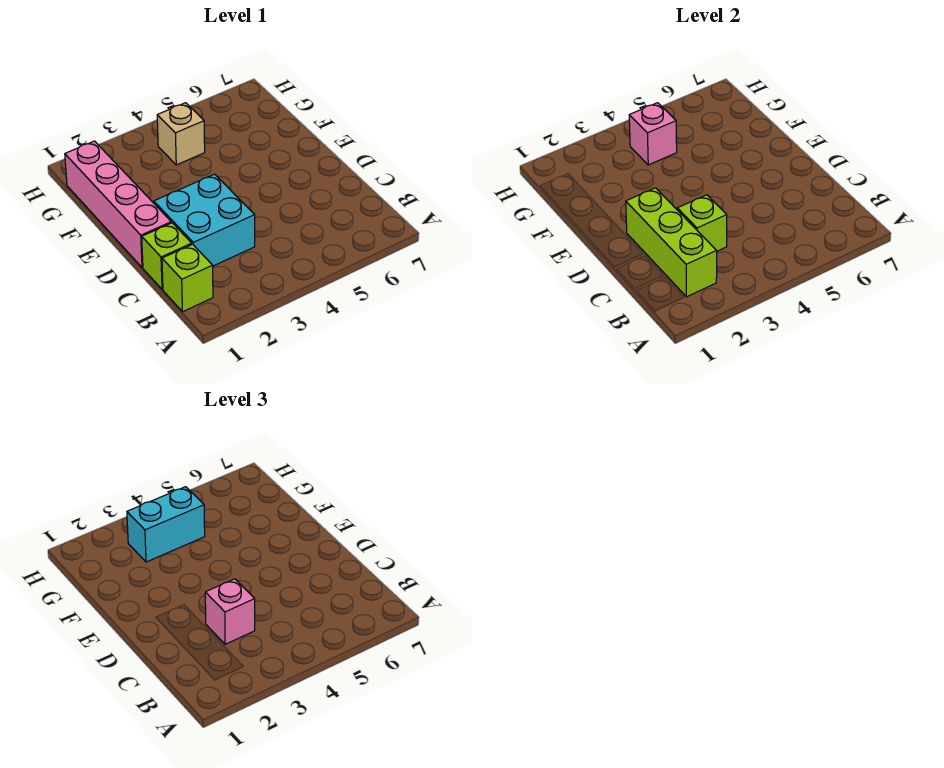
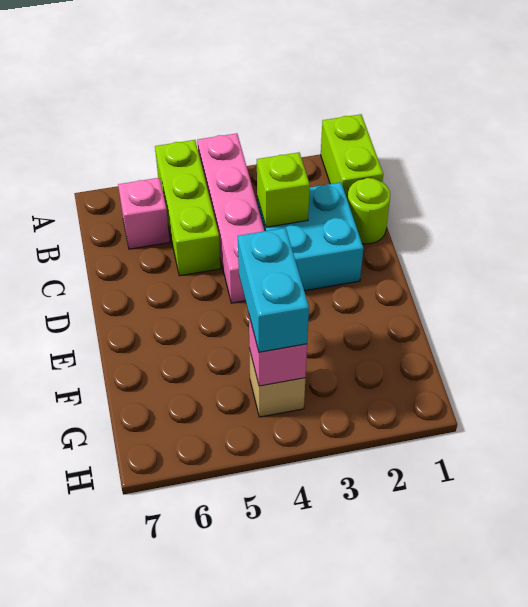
lime brick B1 level 1 -> lime brick A1:B1 level 1
lime brick B2:D2 level 2 -> lime brick A5:C5 level 1
lime brick C1 level 1 -> lime round brick C1 level 1
pink brick C3 level 3 -> pink brick B6 level 1
pink brick D1:G1 level 1 -> pink brick A4:D4 level 1
cyan brick G3:G4 level 3 -> cyan brick F4:G4 level 3

